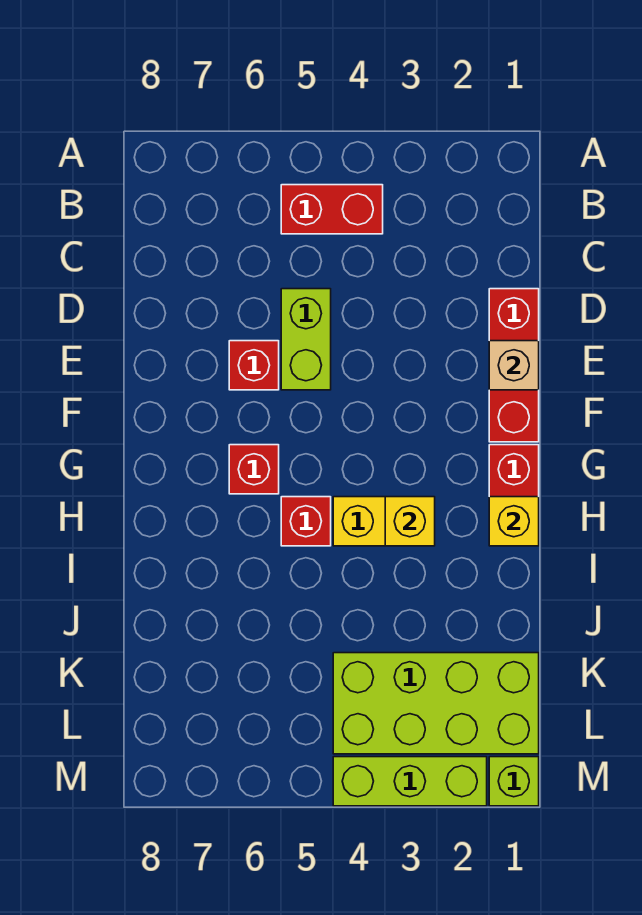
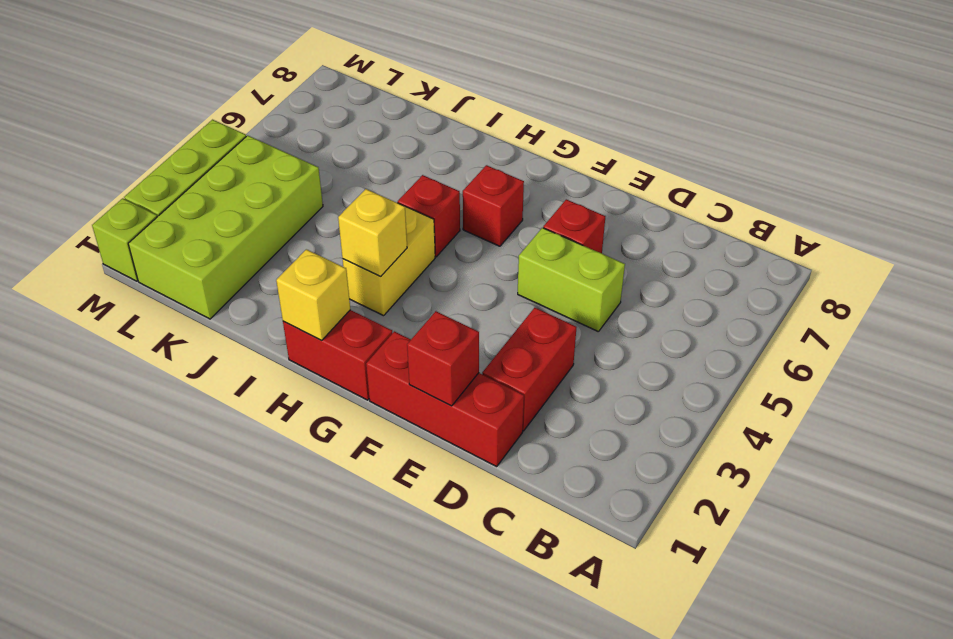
red brick B4:B5 level 1 -> red brick D2:D3 level 1
tan brick E1 level 2 -> red brick E1 level 2

